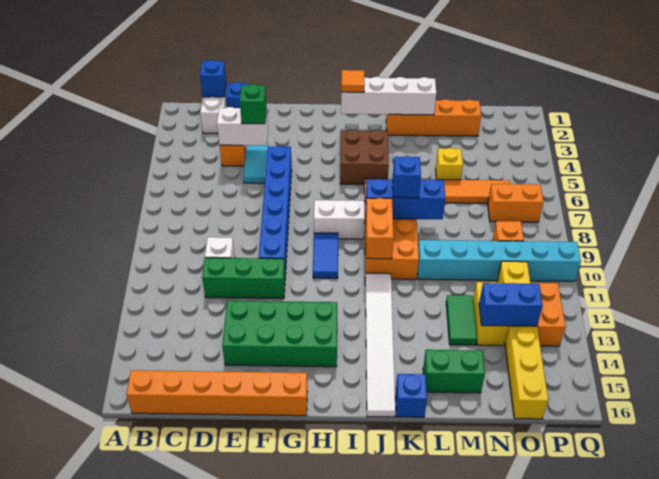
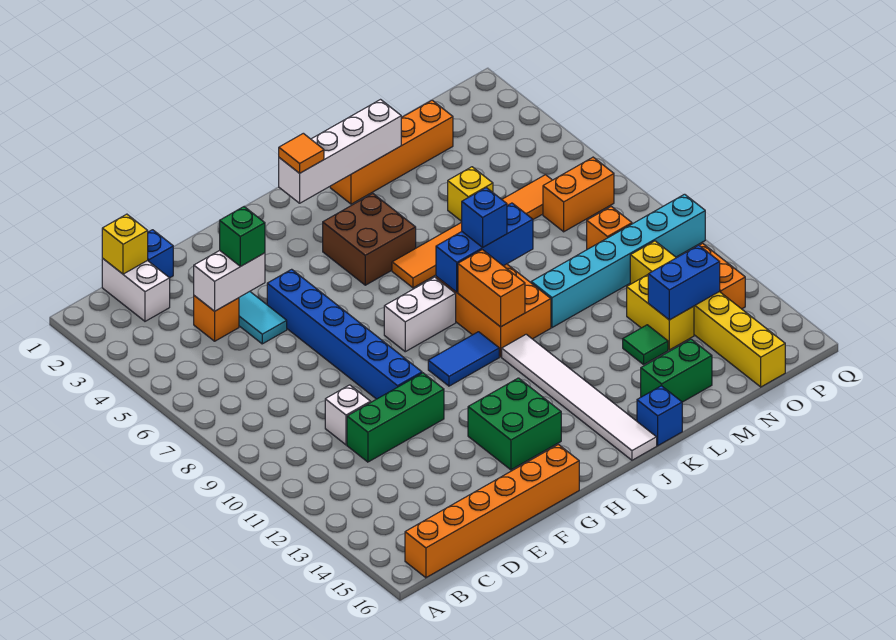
blue brick C1 level 2 -> yellow brick C1 level 2
green brick E13:H14 level 1 -> green brick G13:H14 level 1
blue tile H9:H10 level 1 -> blue tile H10:I10 level 1
green tile M12:M13 level 1 -> green tile M13 level 1

